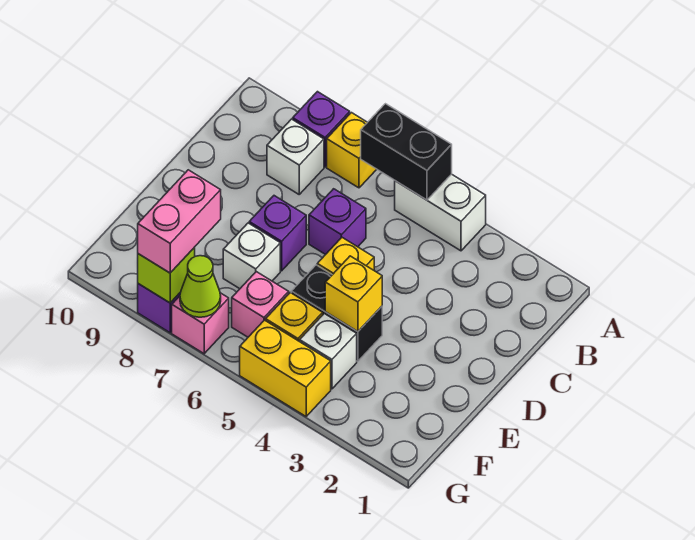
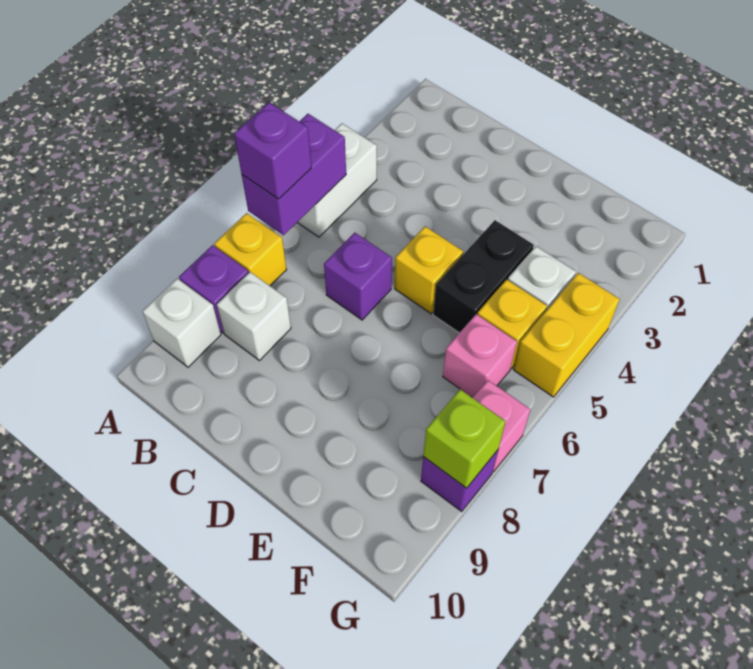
black brick A5:A6 level 2 -> purple brick A5:A6 level 2
purple brick D7 level 1 -> purple brick A6 level 3
yellow brick E4 level 2 -> none
white brick E7 level 1 -> white brick A9 level 1
pink brick F8:G8 level 3 -> none
lime cone G7 level 2 -> none

